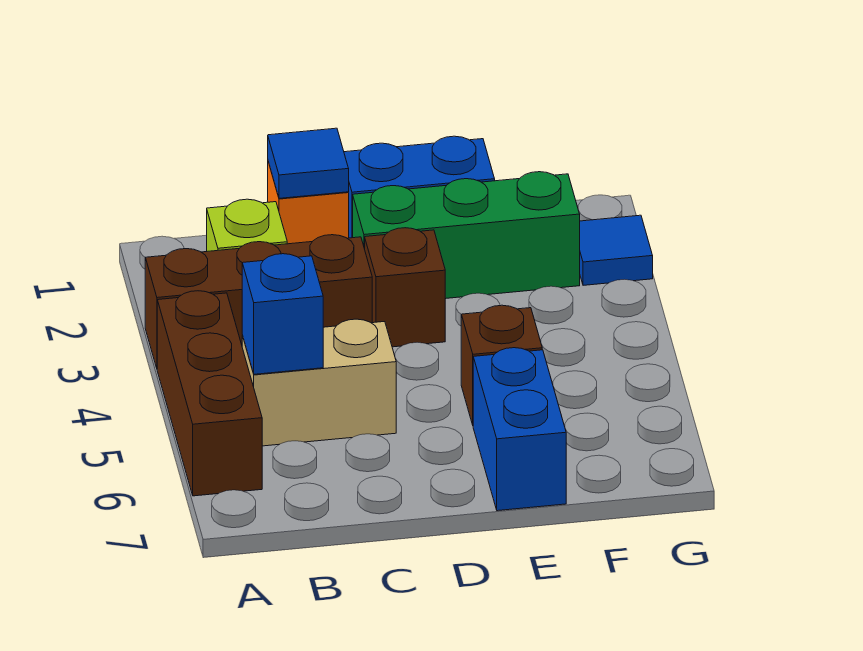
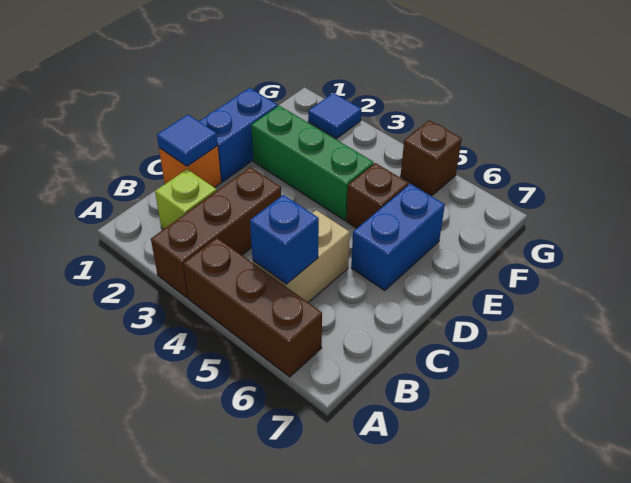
green brick D2:F2 level 1 -> green brick E2:E4 level 1
brown brick D3 level 1 -> brown brick G5 level 1
blue brick E6:E7 level 1 -> blue brick D6:E6 level 1

